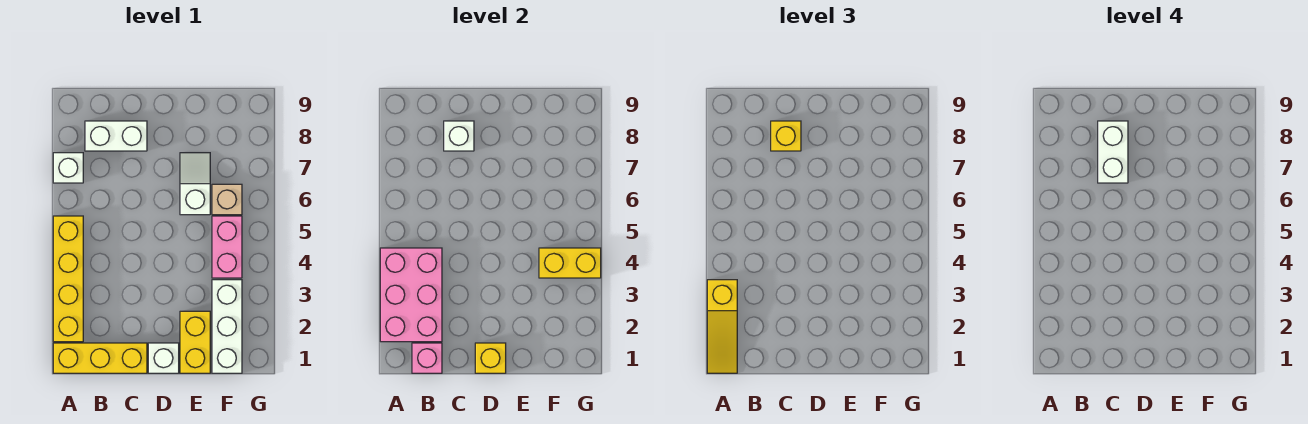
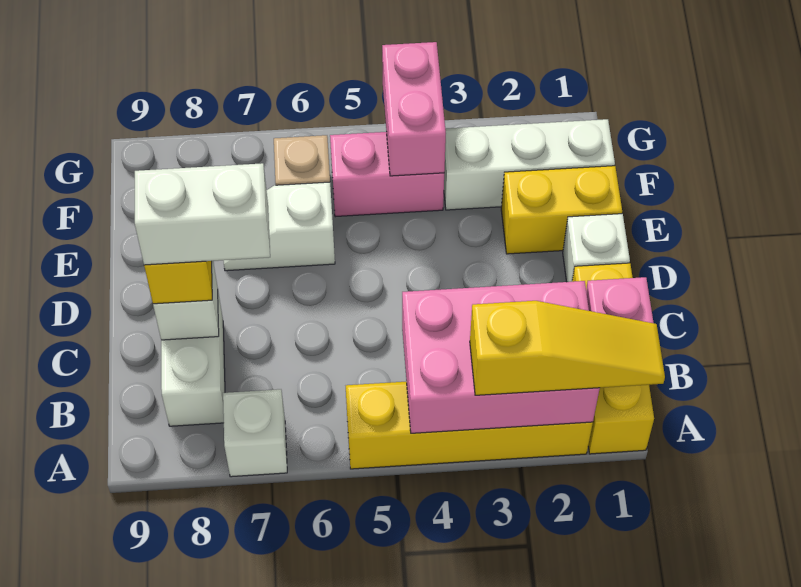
yellow brick D1 level 2 -> none
yellow brick F4:G4 level 2 -> pink brick F4:G4 level 2

